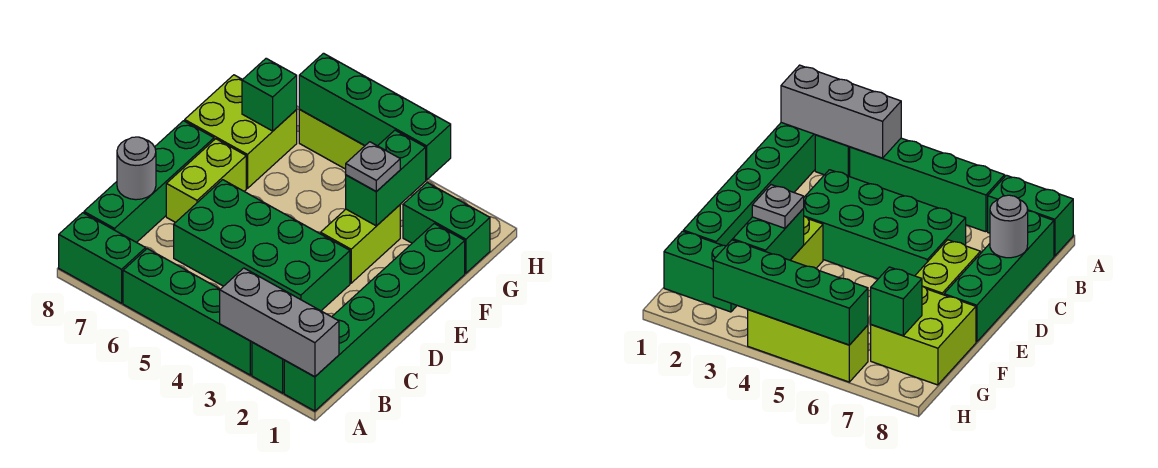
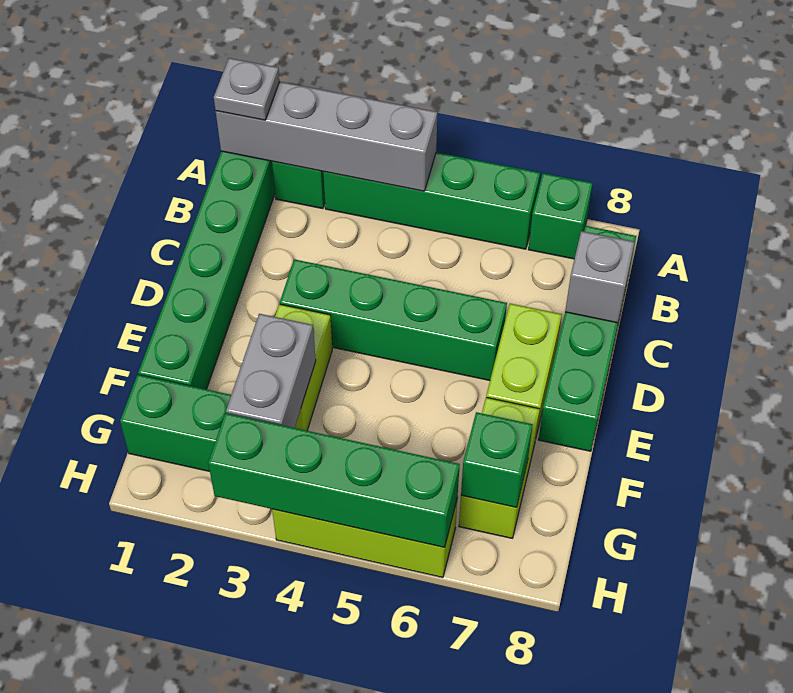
grey brick A1:A3 level 2 -> grey brick A1:A4 level 2
green brick A7:A8 level 1 -> green brick A7 level 1
green brick C3:D6 level 1 -> green brick D3:D6 level 1
grey round brick C8 level 2 -> grey brick C8 level 2
green brick F3:G3 level 2 -> grey brick F3:G3 level 2
grey plate F3 level 3 -> grey plate A1 level 3
lime brick F7:G8 level 1 -> lime brick F7:G7 level 1

